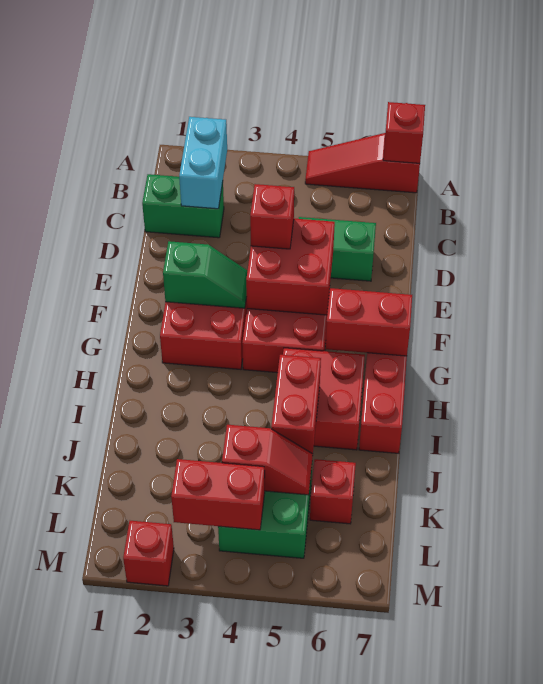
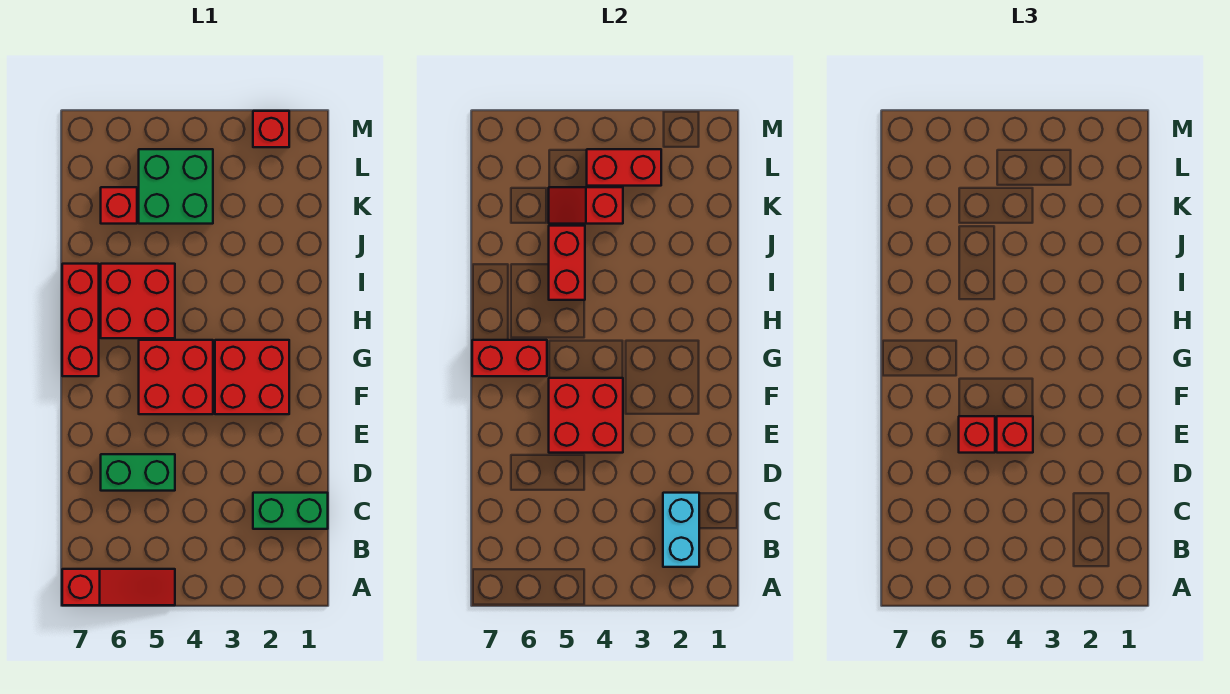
red brick A7 level 2 -> red brick E5 level 3
green slope F2:F3 level 2 top 2 -> none

